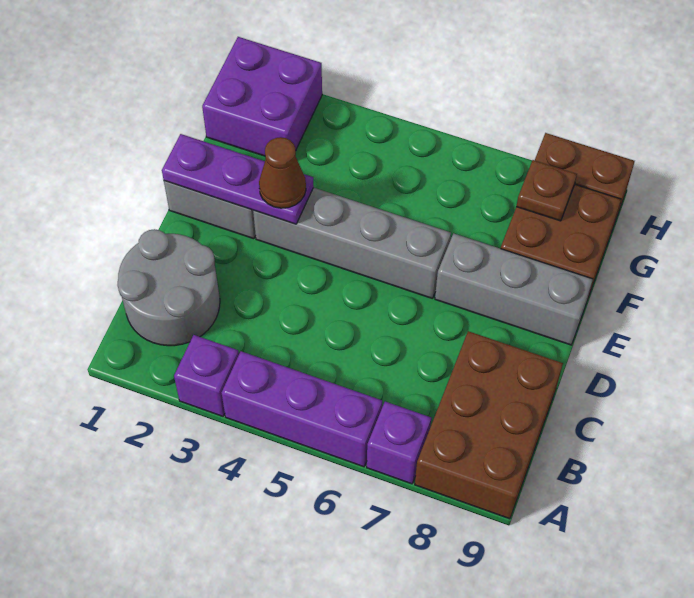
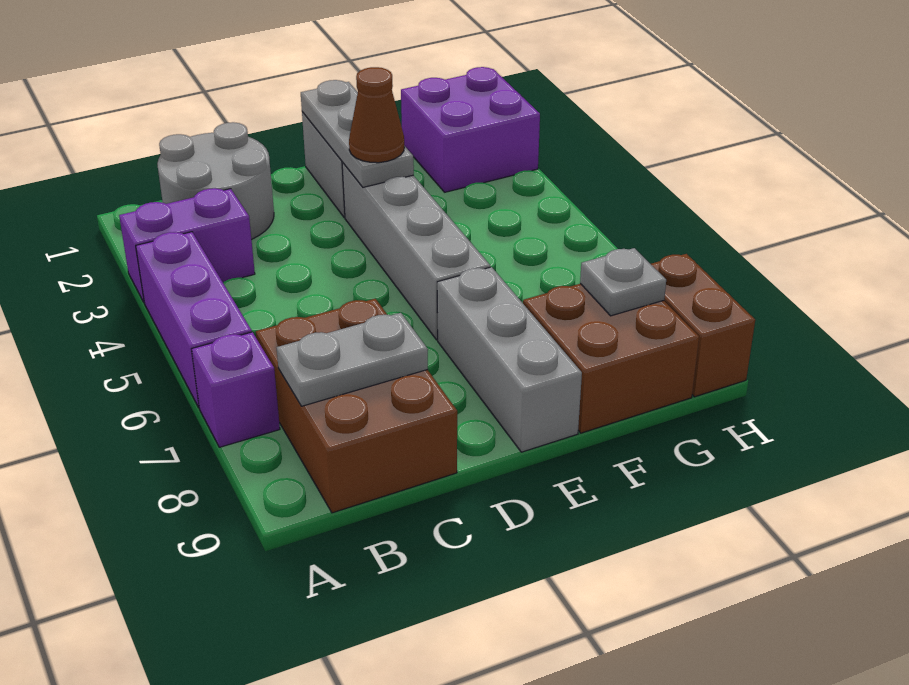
purple brick A3 level 1 -> purple brick A3:B3 level 1
brown brick A8:C9 level 1 -> brown brick B7:C9 level 1
none -> grey plate B8:C8 level 2
purple plate E1:E3 level 2 -> grey plate E1:E3 level 2
brown plate G8 level 2 -> grey plate G8 level 2

